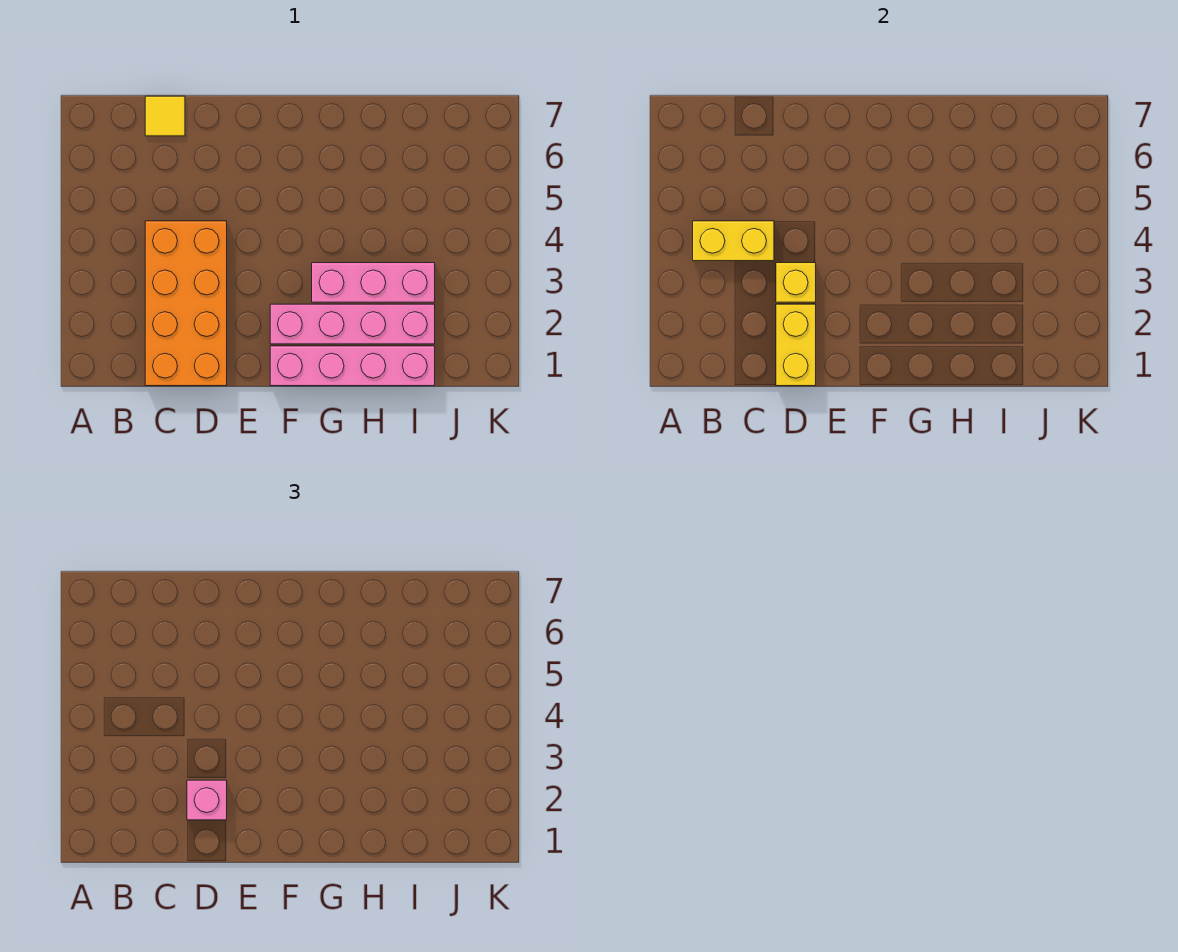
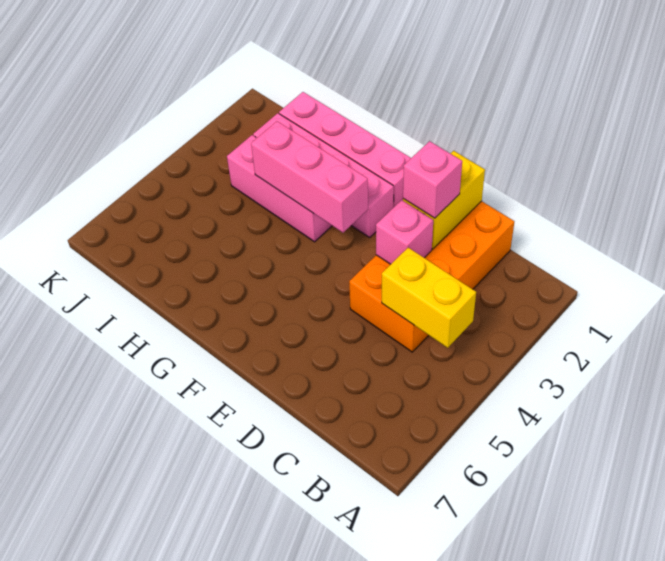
yellow tile C7 level 1 -> none
yellow brick D3 level 2 -> pink brick D3 level 2
none -> pink brick F3:H3 level 2

